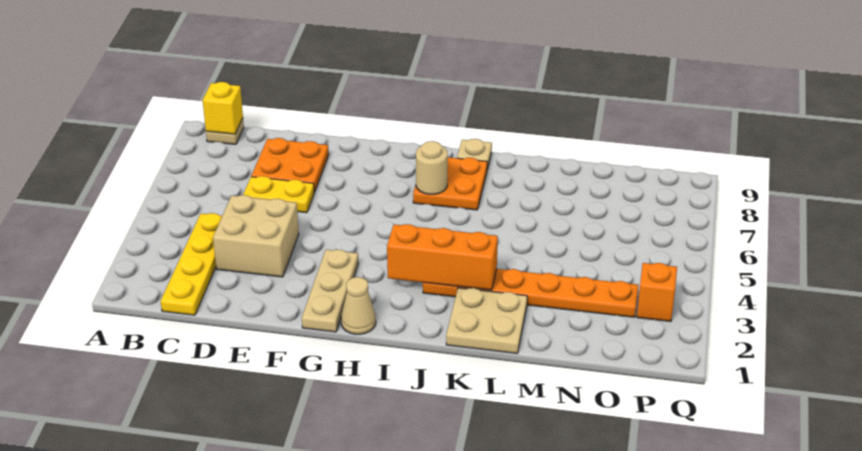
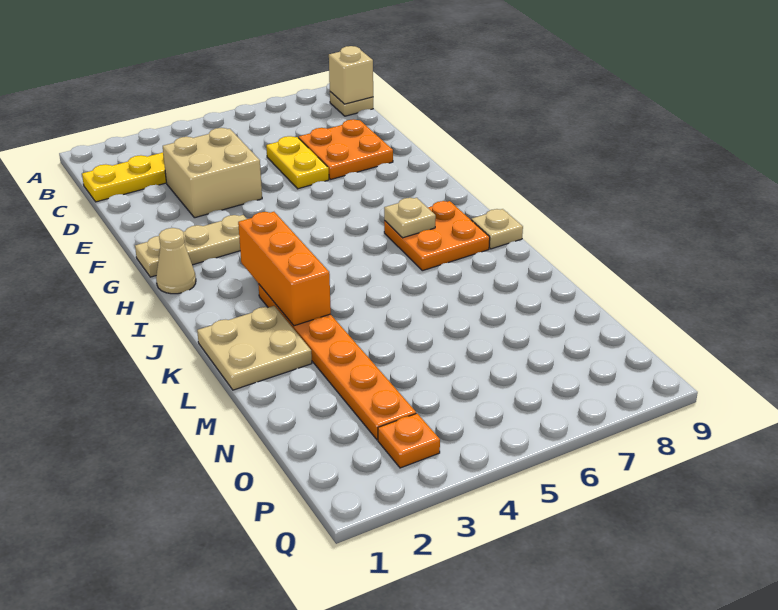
yellow brick B9 level 2 -> tan brick B9 level 2
tan round brick I7 level 2 -> tan plate I7 level 2
orange brick P3 level 1 -> orange plate P3 level 1

